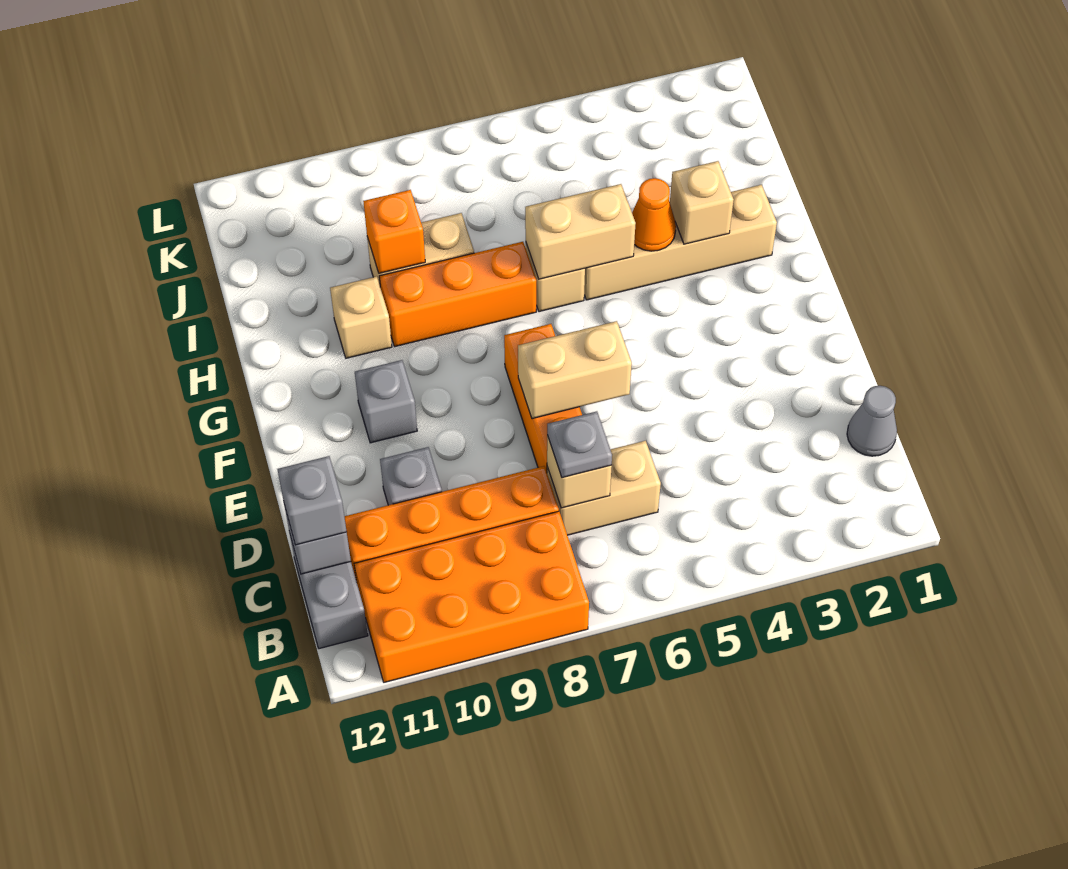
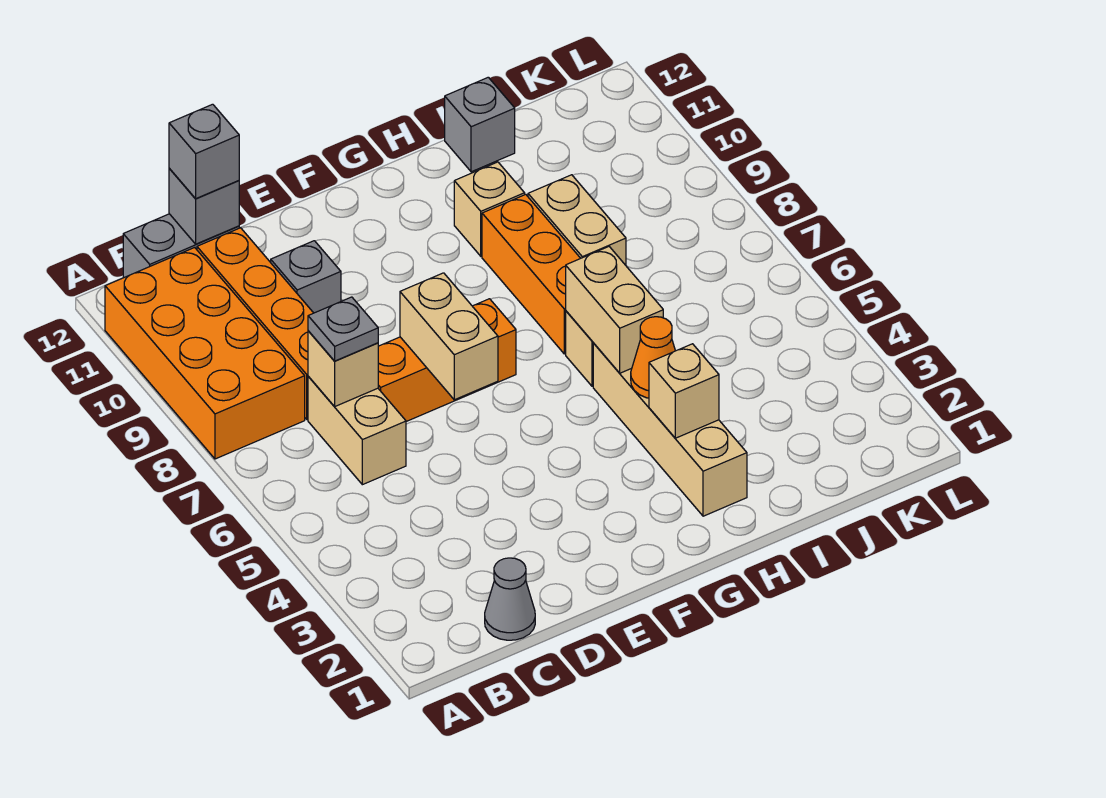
grey brick F10 level 1 -> grey brick I12 level 1
orange brick I9 level 2 -> none

